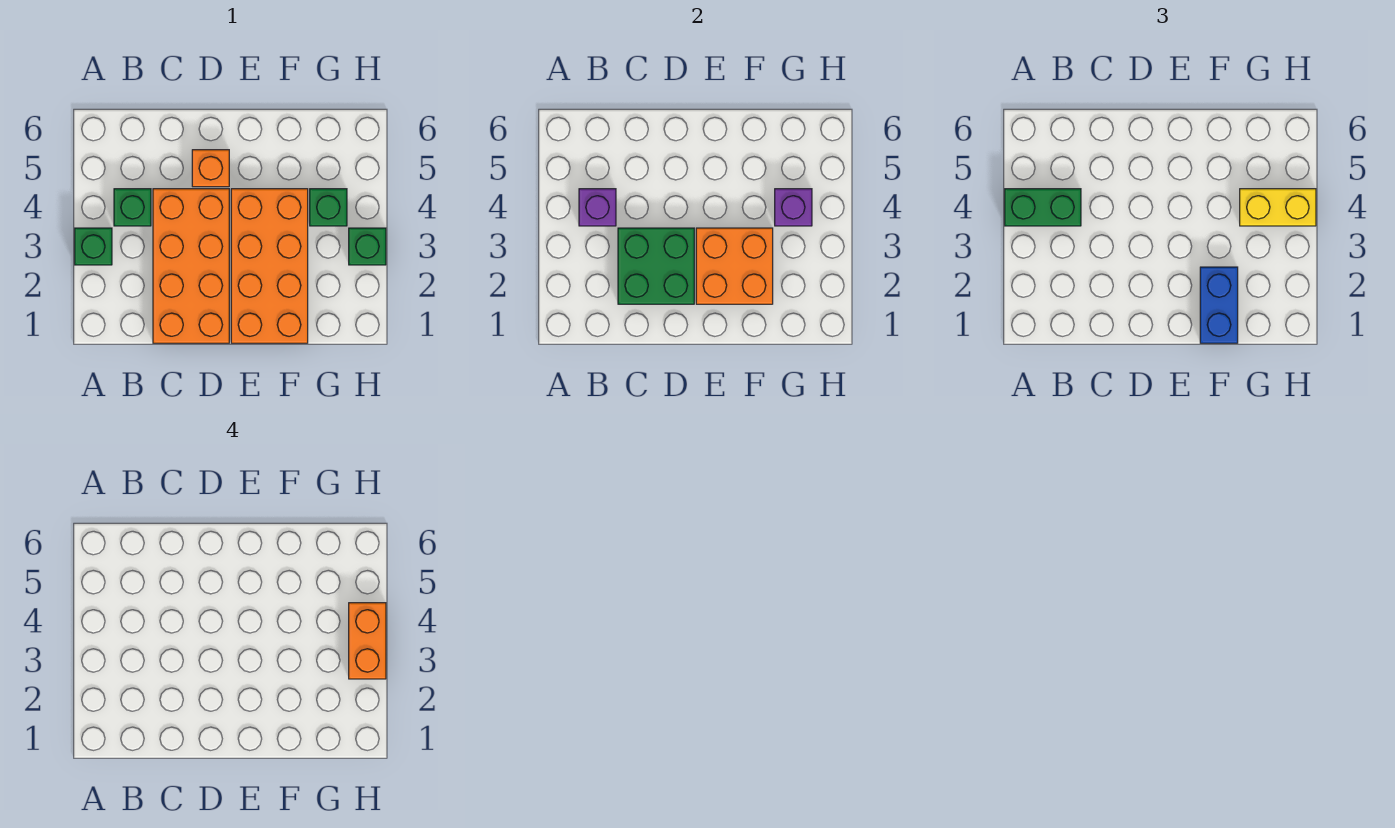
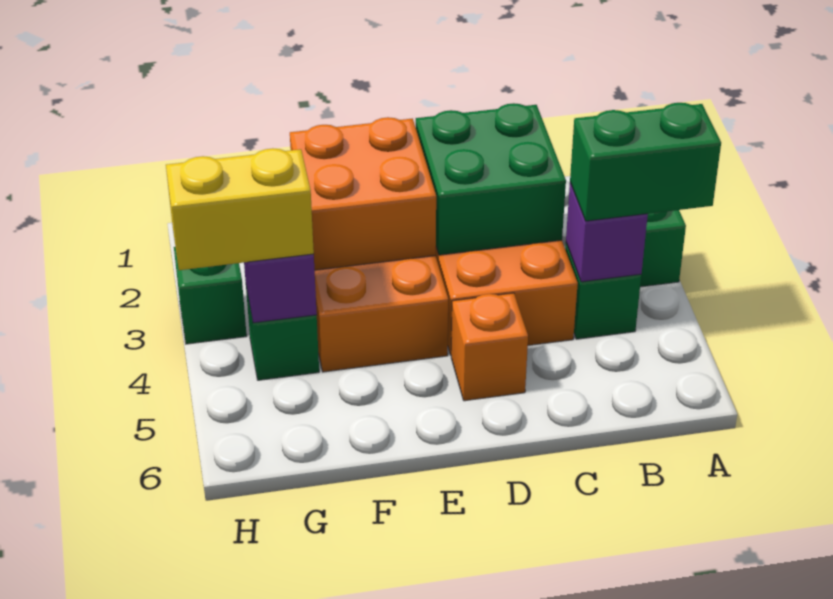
blue brick F1:F2 level 3 -> none
orange brick H3:H4 level 4 -> none

